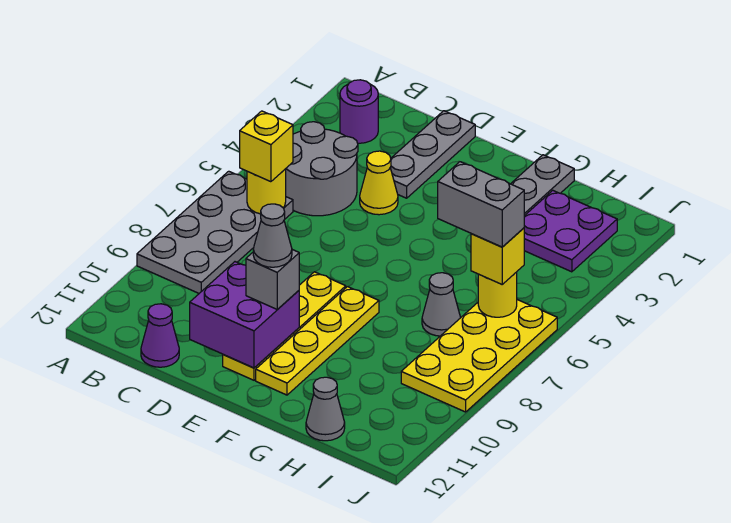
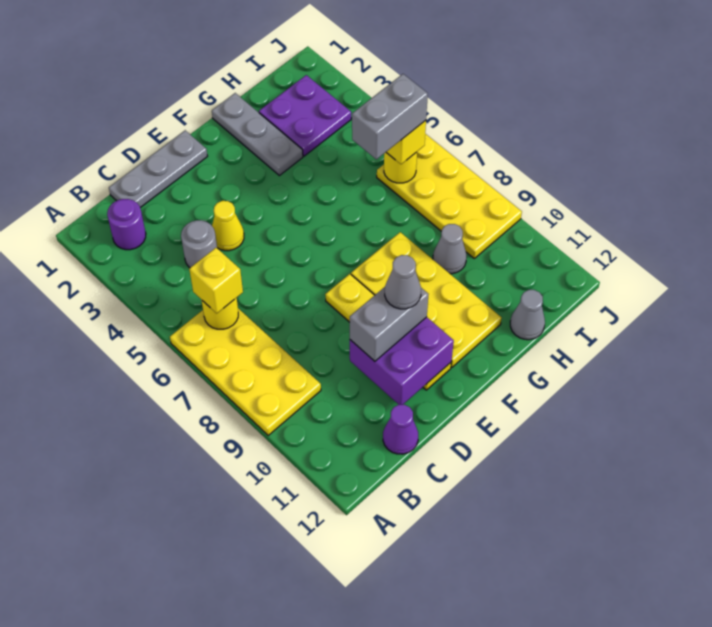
grey plate A6:B9 level 1 -> yellow plate A6:B9 level 1
grey round brick B4:C5 level 1 -> grey round brick C4 level 1
grey plate D1:D3 level 1 -> grey plate C1:E1 level 1
grey brick E10 level 3 -> grey brick D10:E10 level 3
yellow plate F8:F11 level 1 -> yellow plate F8:G11 level 1
grey cone H7 level 1 -> grey cone H9 level 1

